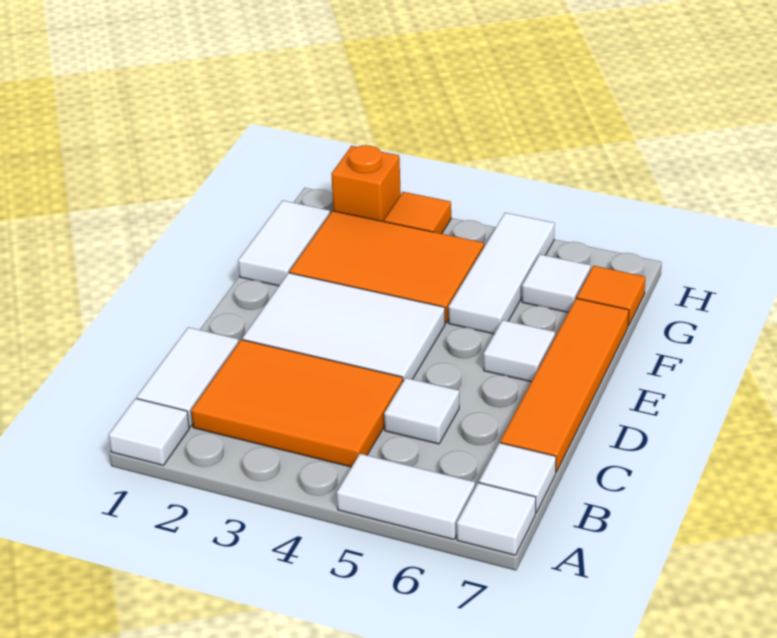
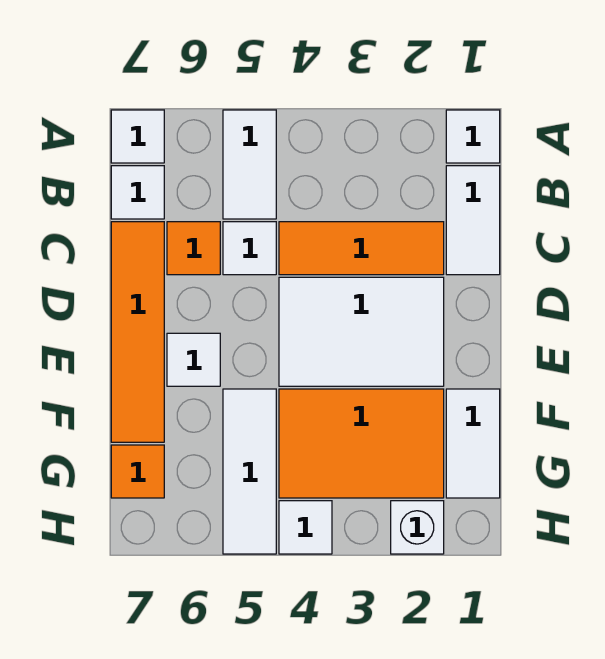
white tile A5:A6 level 1 -> white tile A5:B5 level 1
orange tile B2:C4 level 1 -> orange tile C2:C4 level 1
white tile G6 level 1 -> white tile H4 level 1
orange brick H2 level 1 -> white brick H2 level 1
orange tile H3 level 1 -> orange tile C6 level 1

